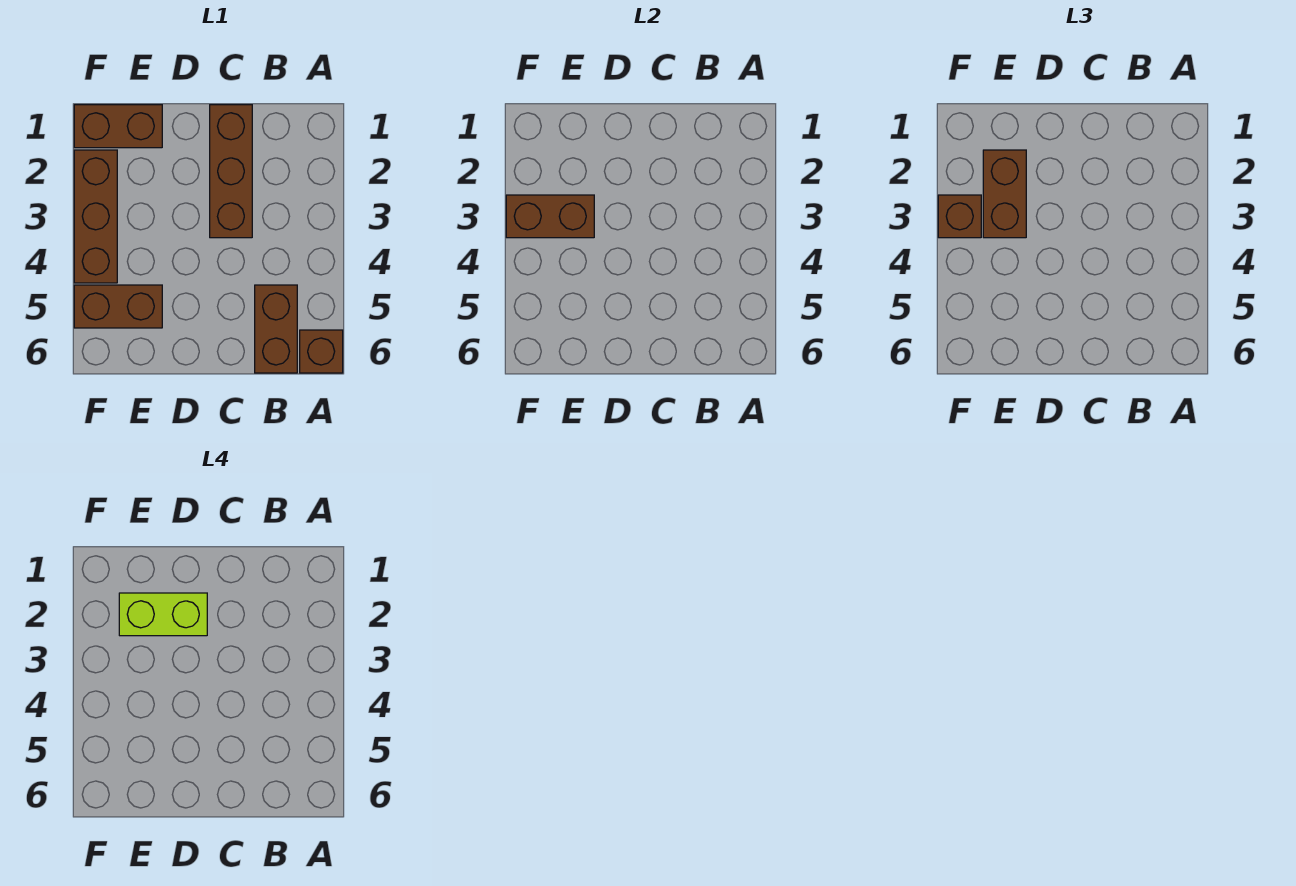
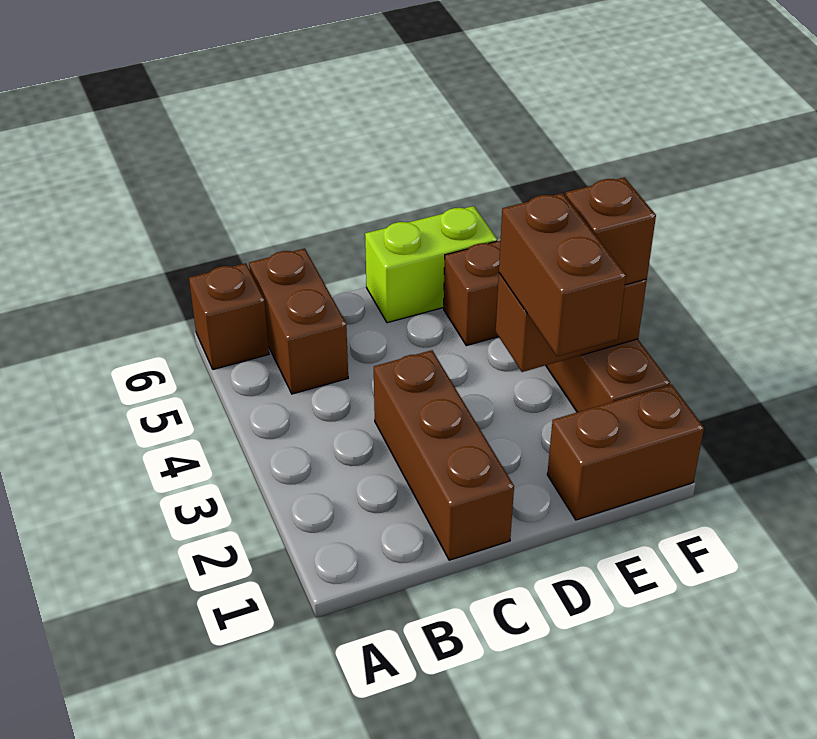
lime brick D2:E2 level 4 -> lime brick D6:E6 level 1

